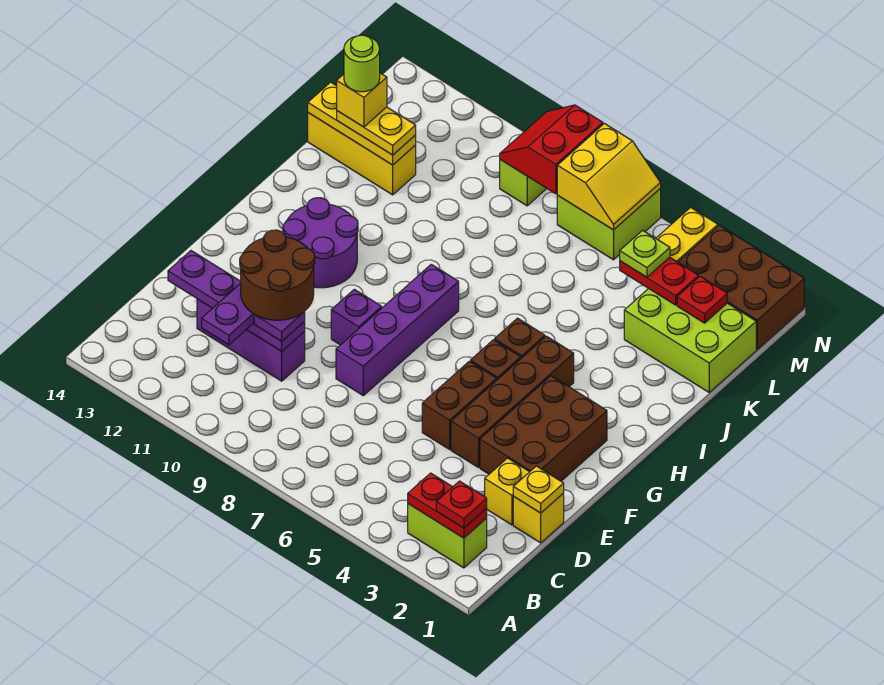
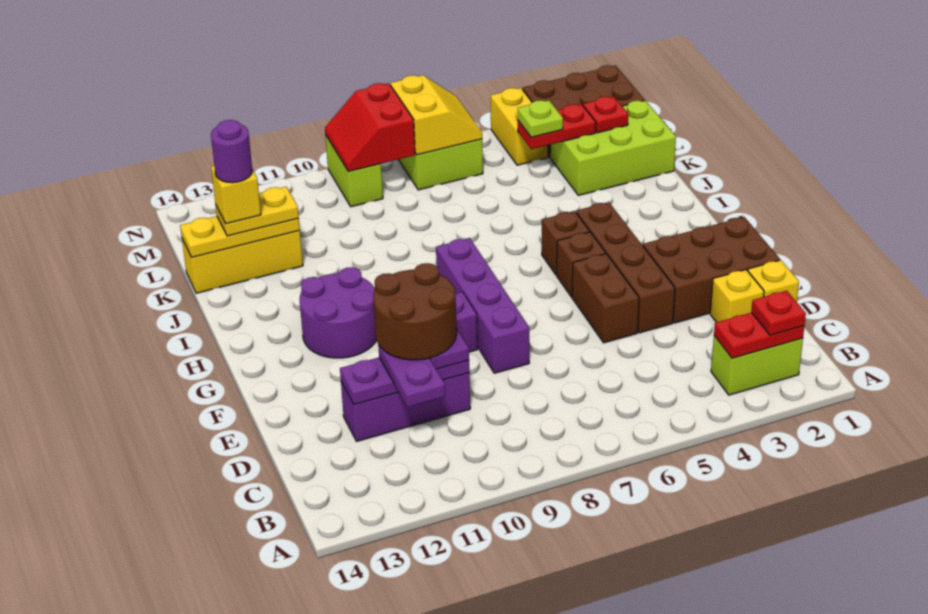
yellow plate D1 level 2 -> none
purple plate D10:D13 level 2 -> purple plate D10:D12 level 2
brown brick E2:G3 level 1 -> brown brick E1:F3 level 1
lime round brick K13 level 5 -> purple round brick K13 level 5

